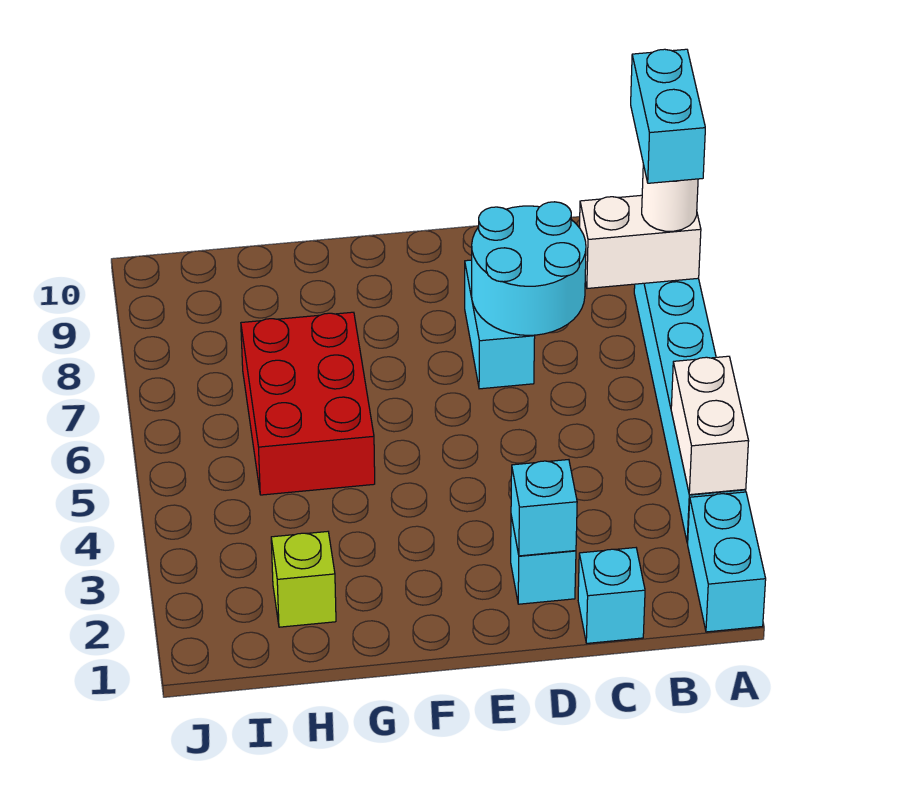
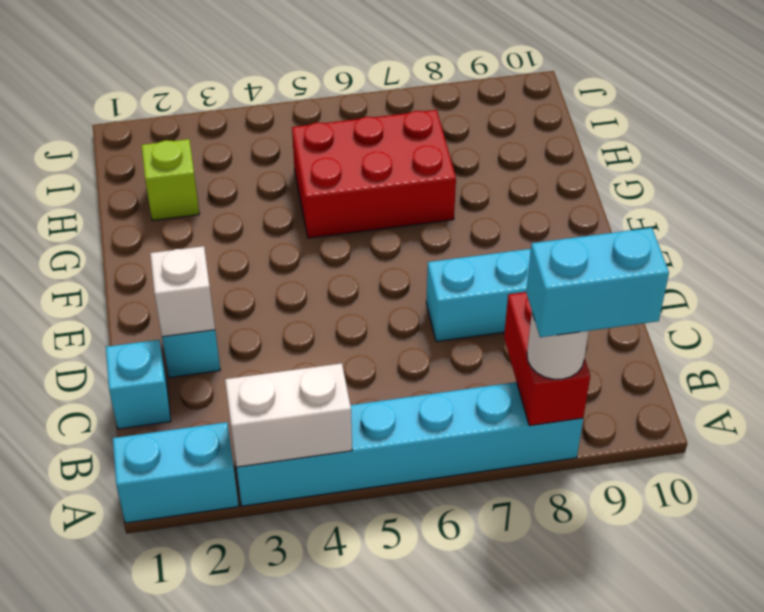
white brick A8:B8 level 2 -> red brick A8:B8 level 2
cyan round brick C7:D8 level 2 -> none
cyan brick D2 level 2 -> white brick D2 level 2

